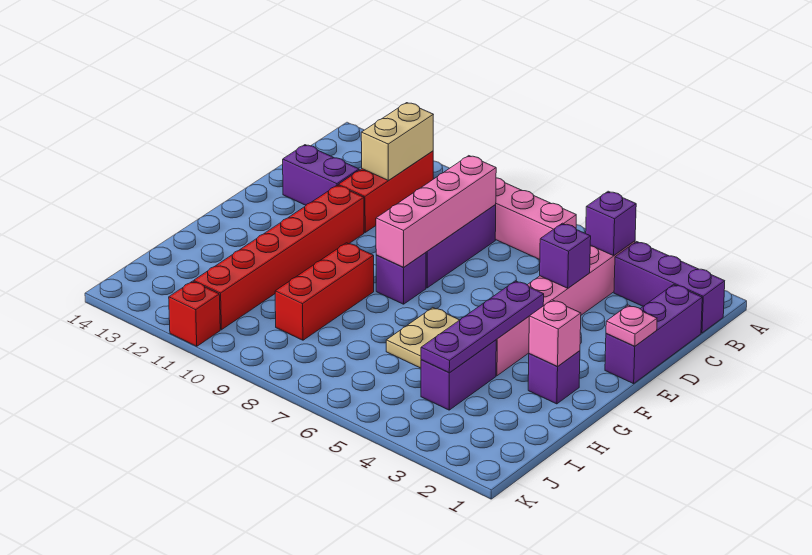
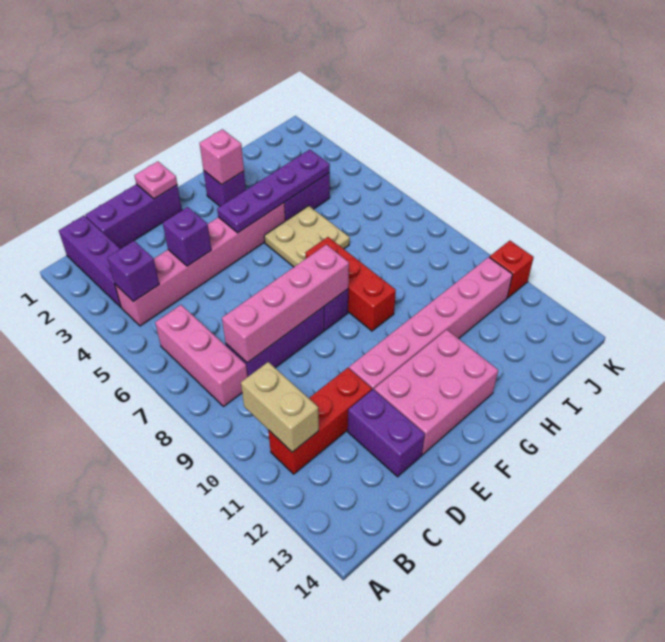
tan brick B11:C11 level 2 -> tan brick B10:B11 level 2
red brick E11:J11 level 1 -> pink brick E11:J11 level 1
none -> pink brick E12:G13 level 1
red brick G9:I9 level 1 -> red brick G7:G9 level 1

